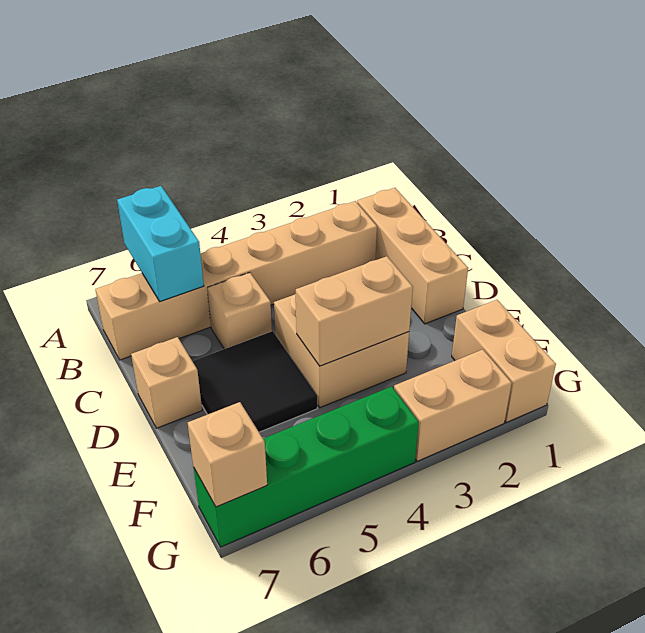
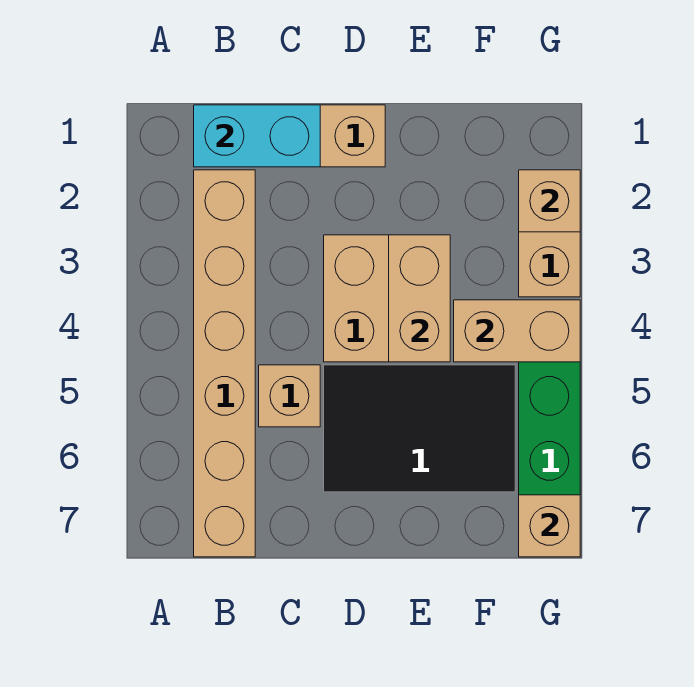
cyan brick A6:B6 level 2 -> cyan brick B1:C1 level 2
black tile D5:E6 level 1 -> black tile D5:F6 level 1
tan brick D7 level 1 -> tan brick G2 level 2
tan brick F1:G1 level 1 -> tan brick F4:G4 level 2

